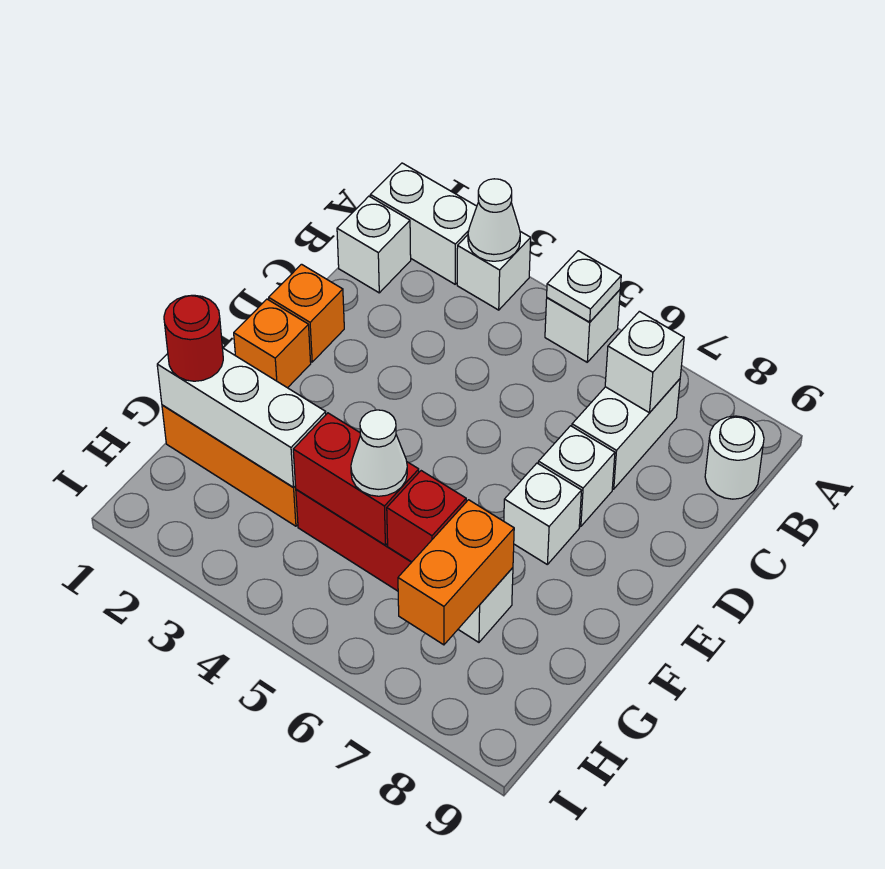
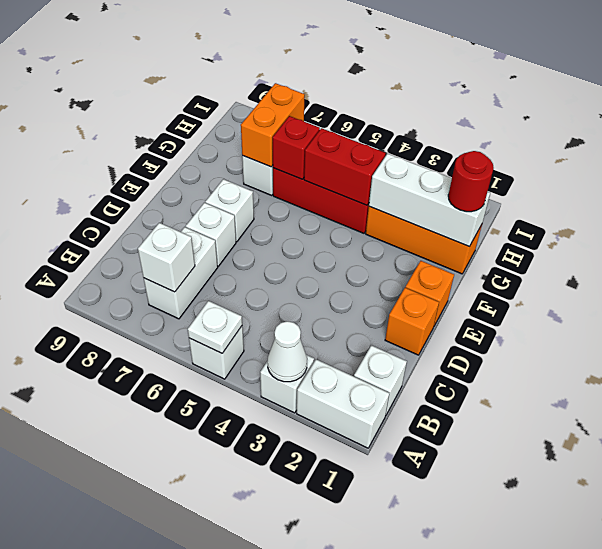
white round brick B9 level 1 -> none
white cone G5 level 3 -> none

